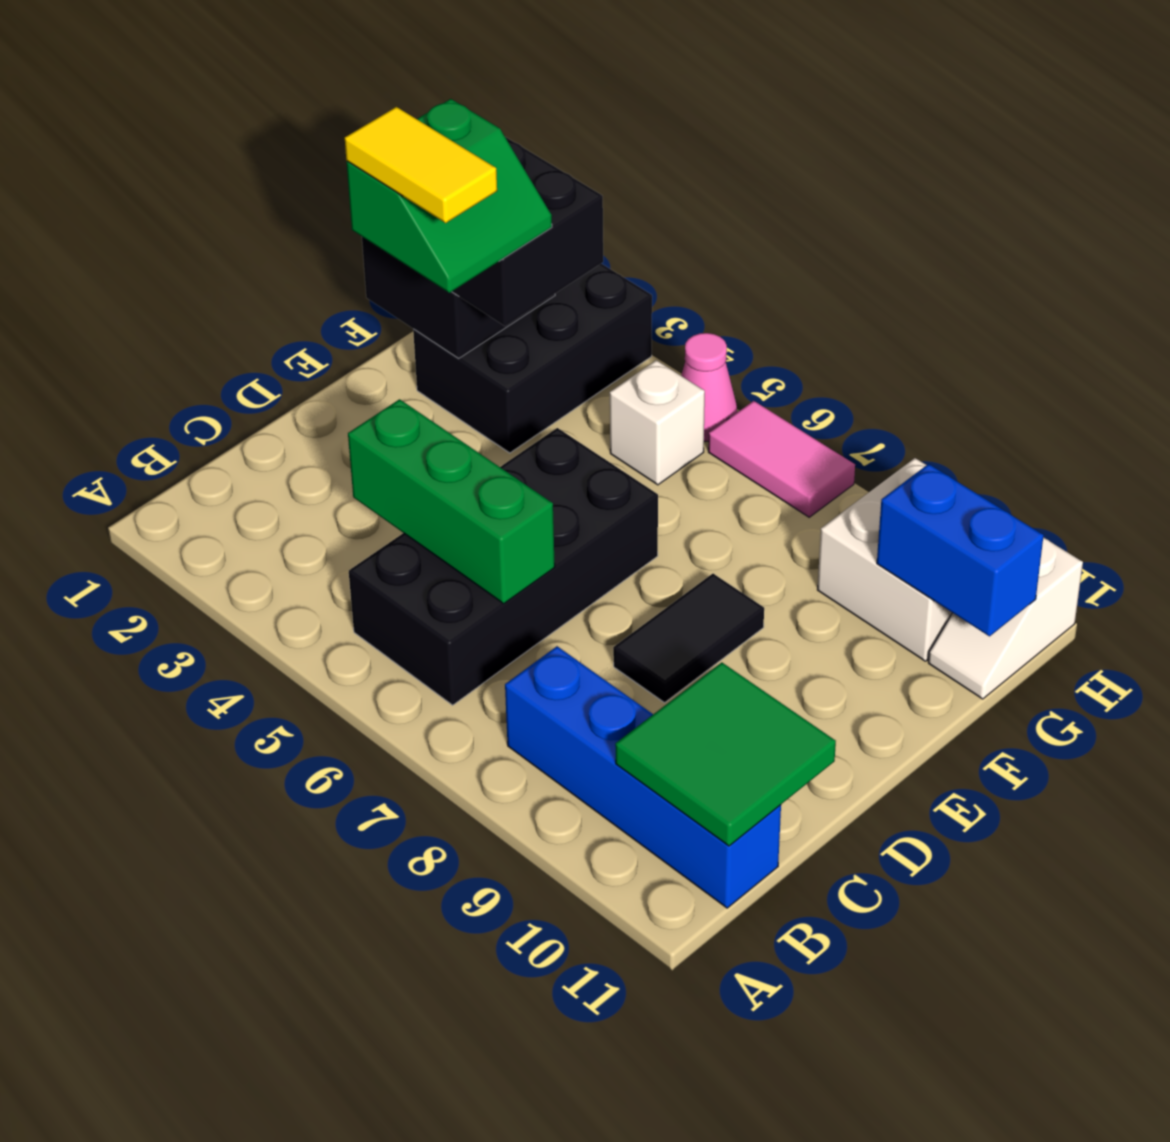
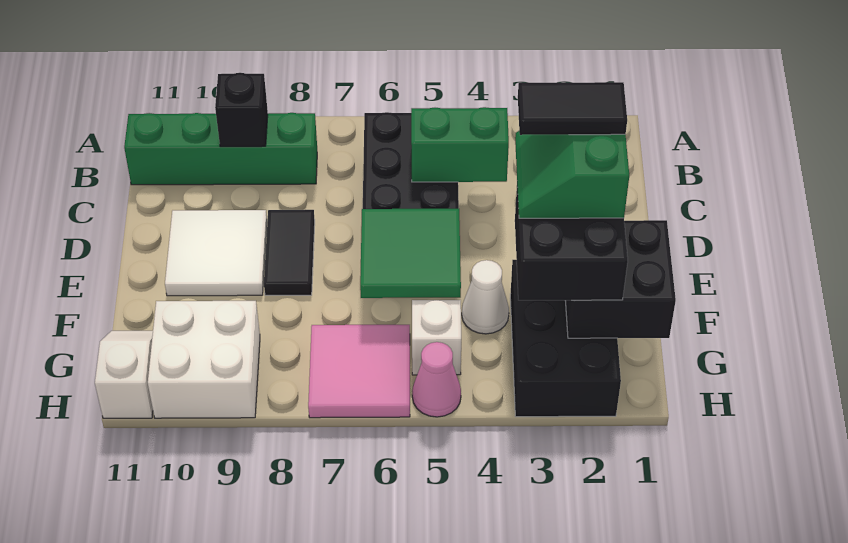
blue brick B8:B11 level 1 -> green brick B8:B11 level 1
none -> black brick B9 level 2
green tile B10:C11 level 2 -> green tile E5:F6 level 2
green brick C4:C6 level 2 -> green brick C4:C5 level 2
none -> white tile D9:E10 level 1
yellow tile E2:E3 level 5 -> black tile E2:E3 level 5
none -> white cone F4 level 1
blue brick G10:G11 level 2 -> none
pink tile H6:H7 level 1 -> pink tile G6:H7 level 1

